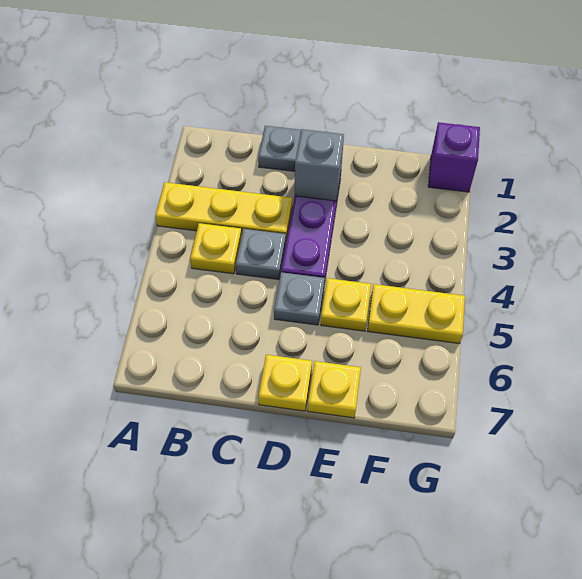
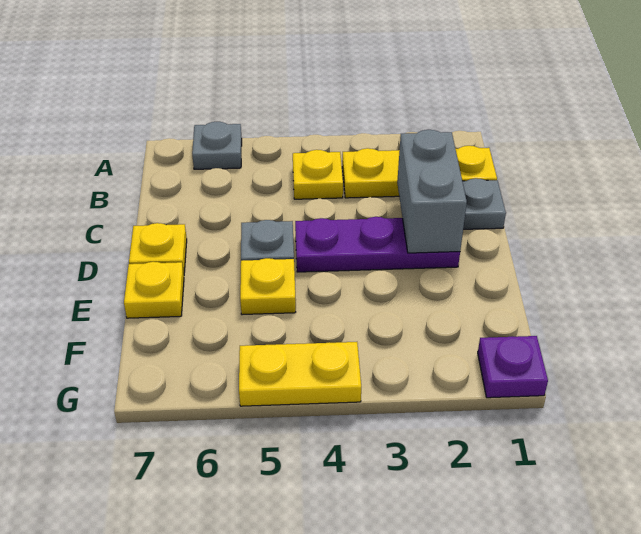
yellow plate A3:C3 level 1 -> yellow plate B1:B3 level 1
grey plate C4 level 1 -> grey plate A6 level 1
grey brick D2 level 2 -> grey brick C2:D2 level 2
yellow plate F5:G5 level 1 -> yellow plate G4:G5 level 1
purple brick G1 level 1 -> purple plate G1 level 1

